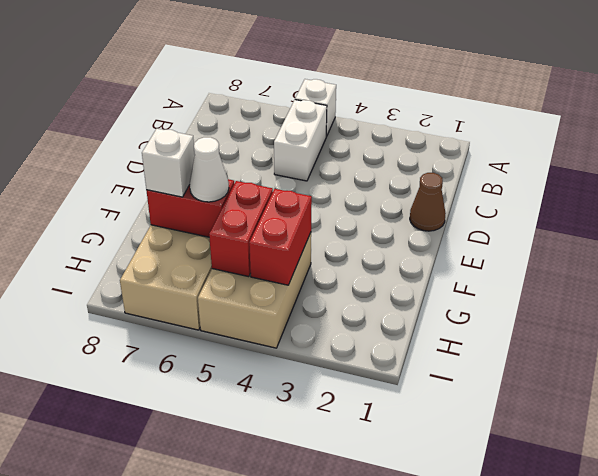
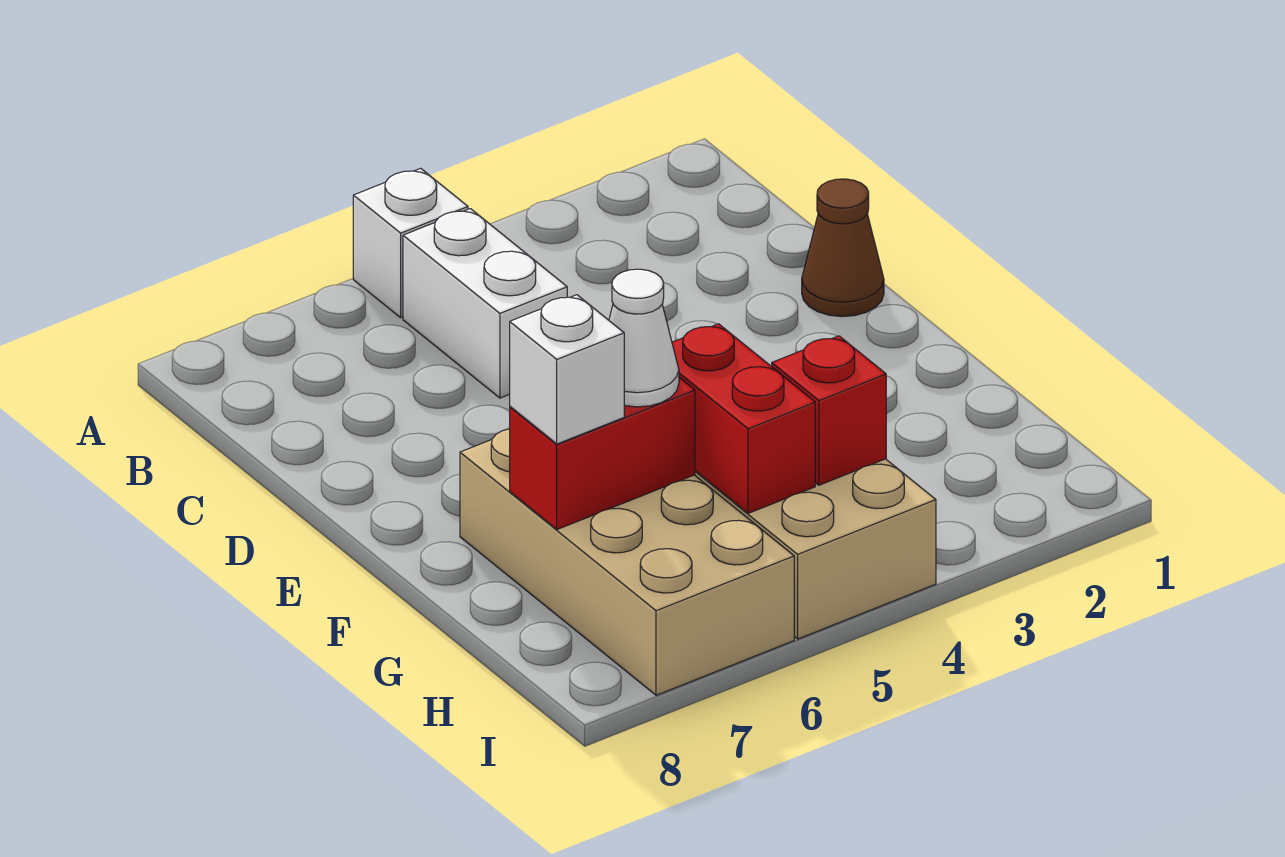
red brick G4:H4 level 2 -> red brick H4 level 2

